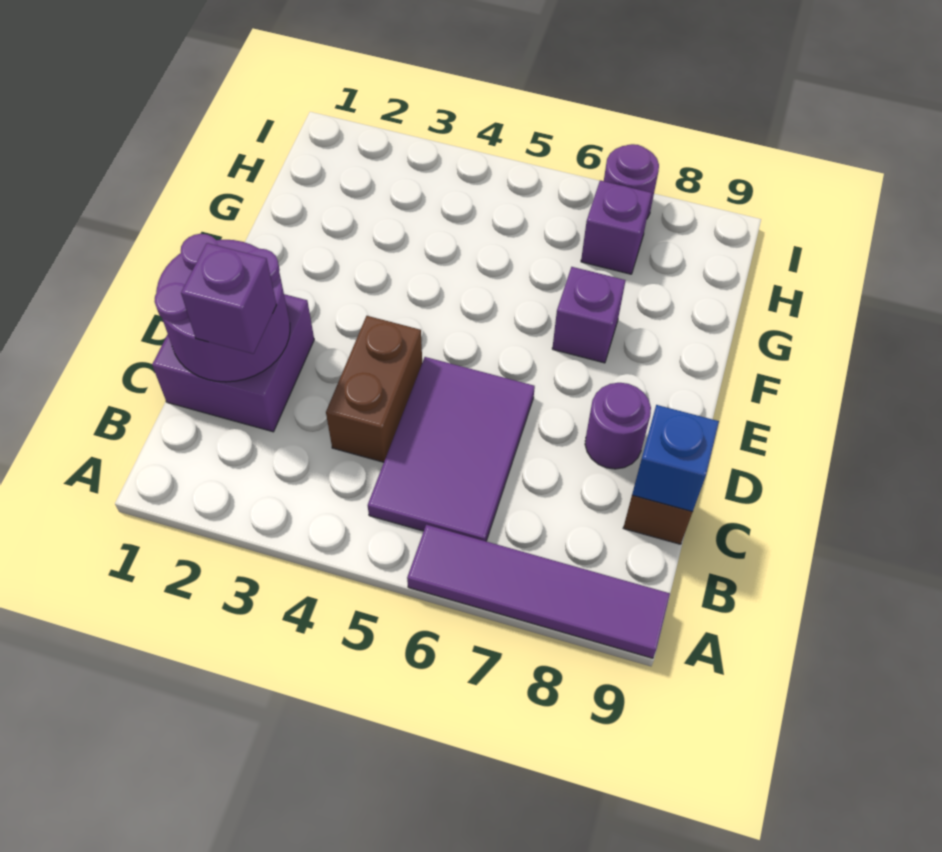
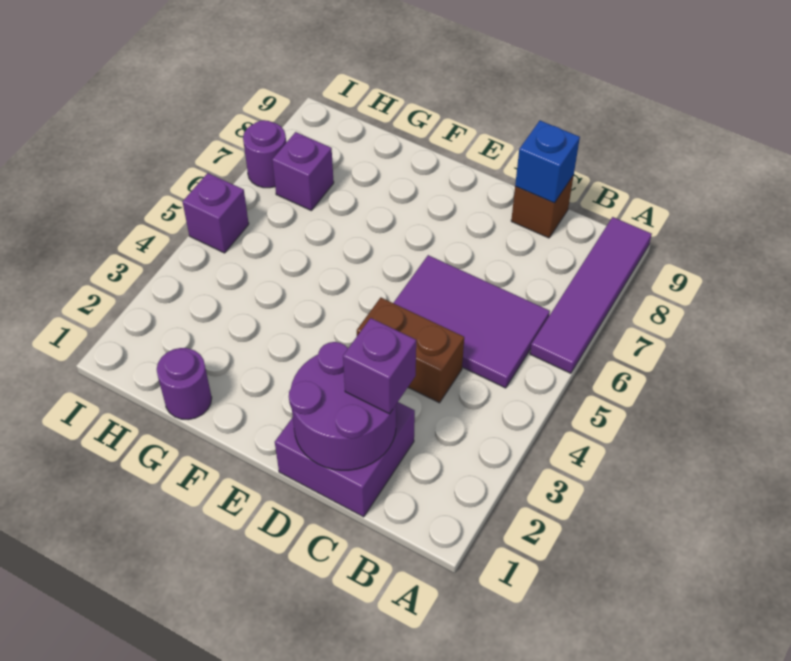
purple round brick D8 level 1 -> purple round brick G1 level 1
purple brick F7 level 1 -> purple brick I5 level 1

